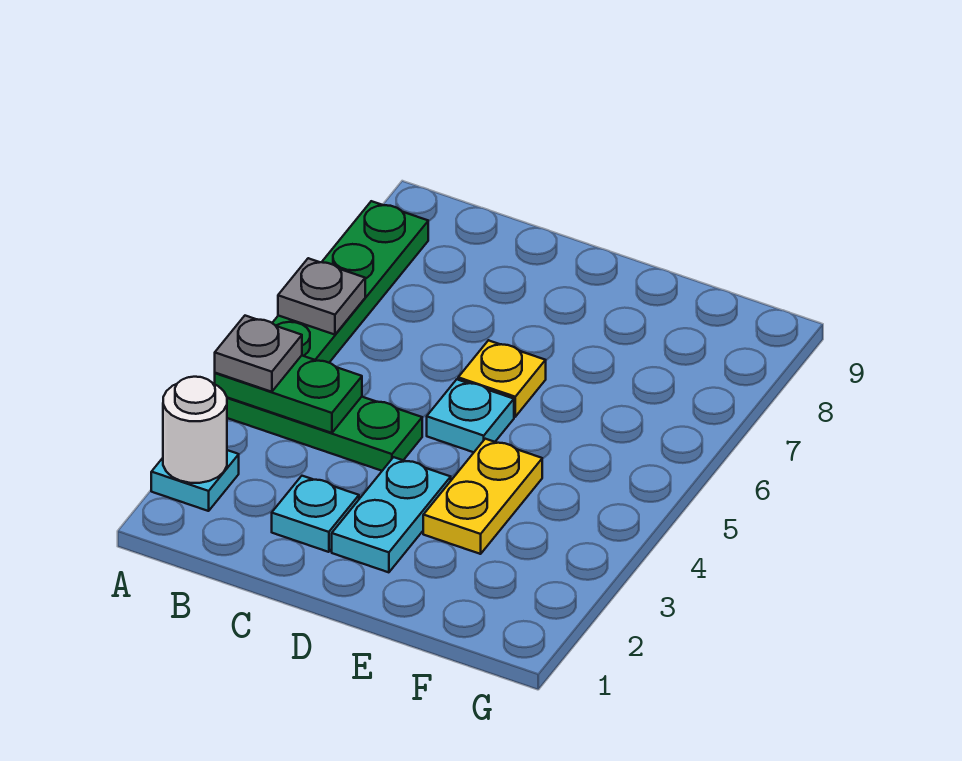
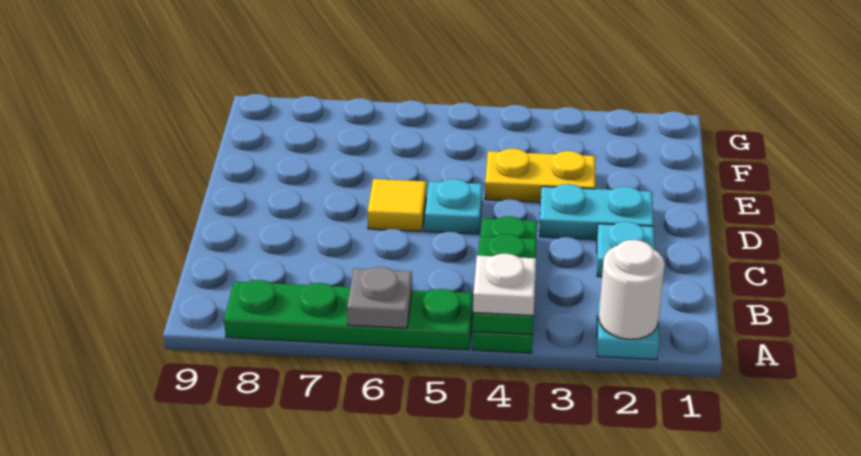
grey plate A4 level 3 -> white plate A4 level 3
yellow plate D6 level 1 -> yellow tile D6 level 1

